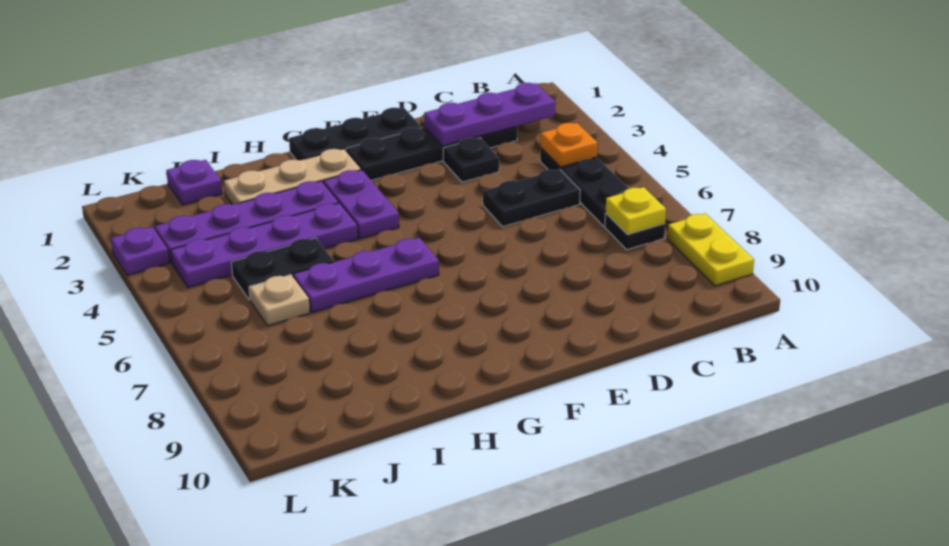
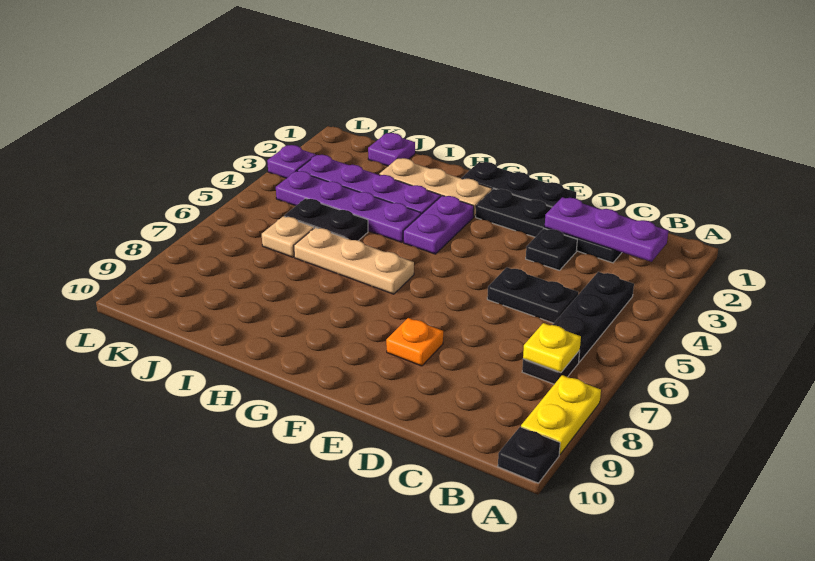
none -> black plate A10 level 1
orange plate B4 level 2 -> orange plate E8 level 1
purple plate G6:I6 level 1 -> tan plate G6:I6 level 1

